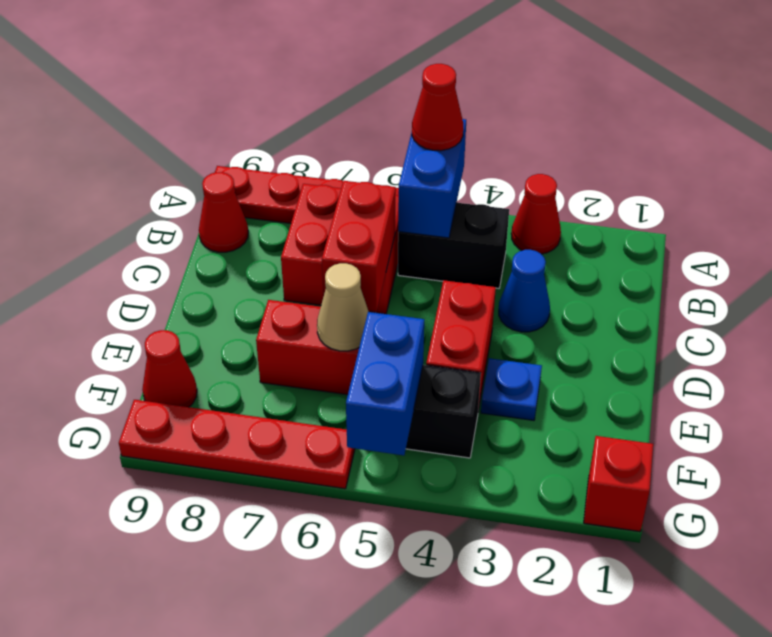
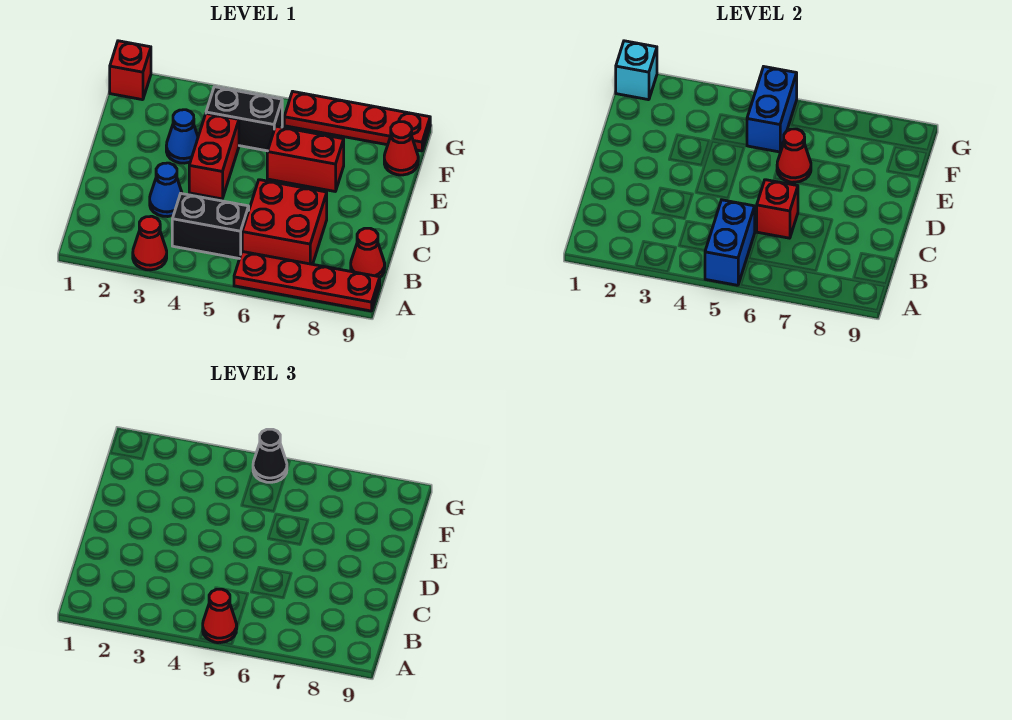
red brick C6:D6 level 2 -> red brick C6 level 2
blue plate E3 level 1 -> blue cone E3 level 1
tan cone E6 level 2 -> red cone E6 level 2
none -> cyan brick G1 level 2
none -> black cone G5 level 3

